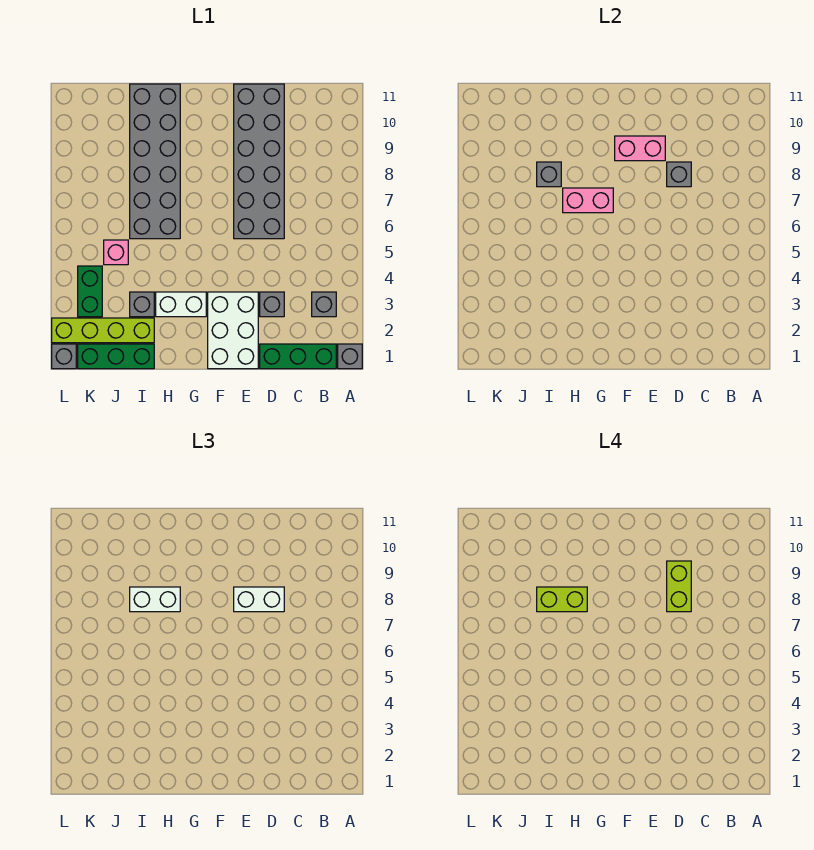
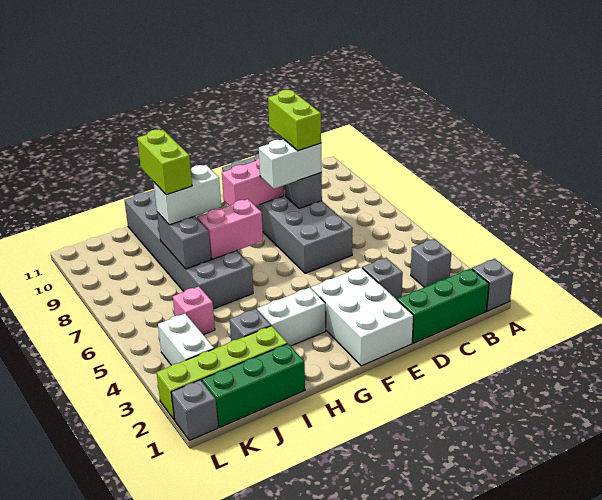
lime brick H8:I8 level 4 -> lime brick I8:I9 level 4
grey brick I8 level 2 -> grey brick I7:I8 level 2
green brick K3:K4 level 1 -> white brick K3:K4 level 1

